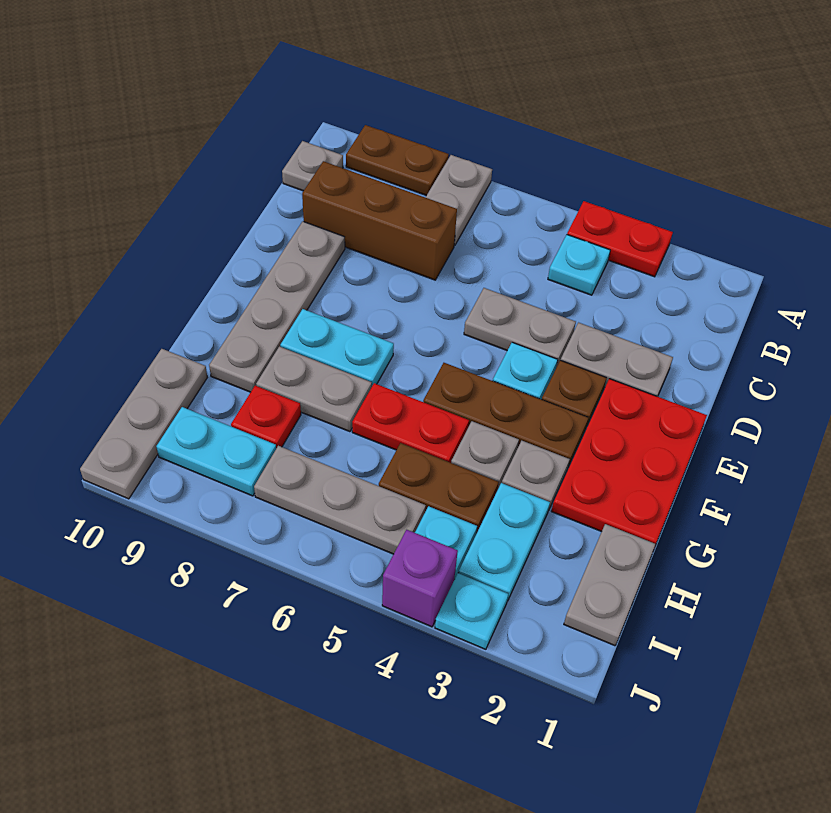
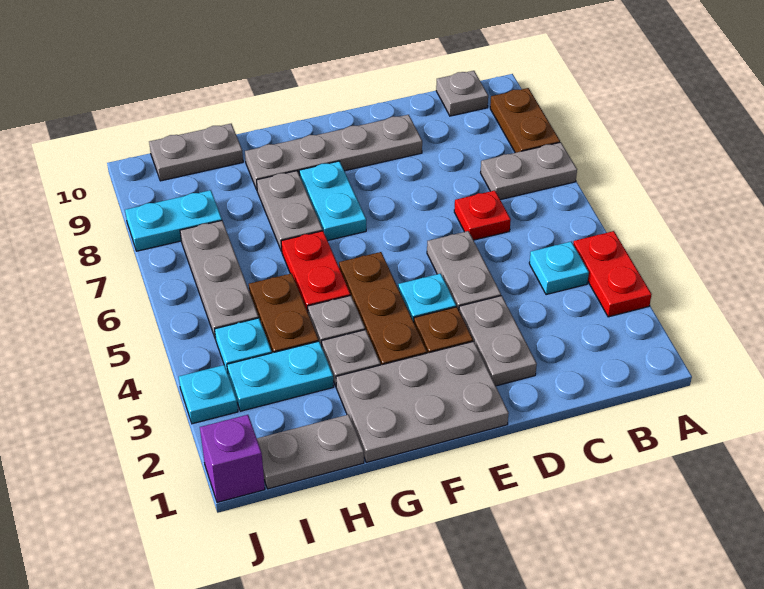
brown brick C7:C9 level 1 -> none
red plate E1:G2 level 1 -> grey plate E1:G2 level 1
red plate H8 level 1 -> red plate C6 level 1
grey plate H10:J10 level 1 -> grey plate H10:I10 level 1
cyan plate I8:I9 level 1 -> cyan plate I8:J8 level 1
purple brick J4 level 1 -> purple brick J1 level 1

